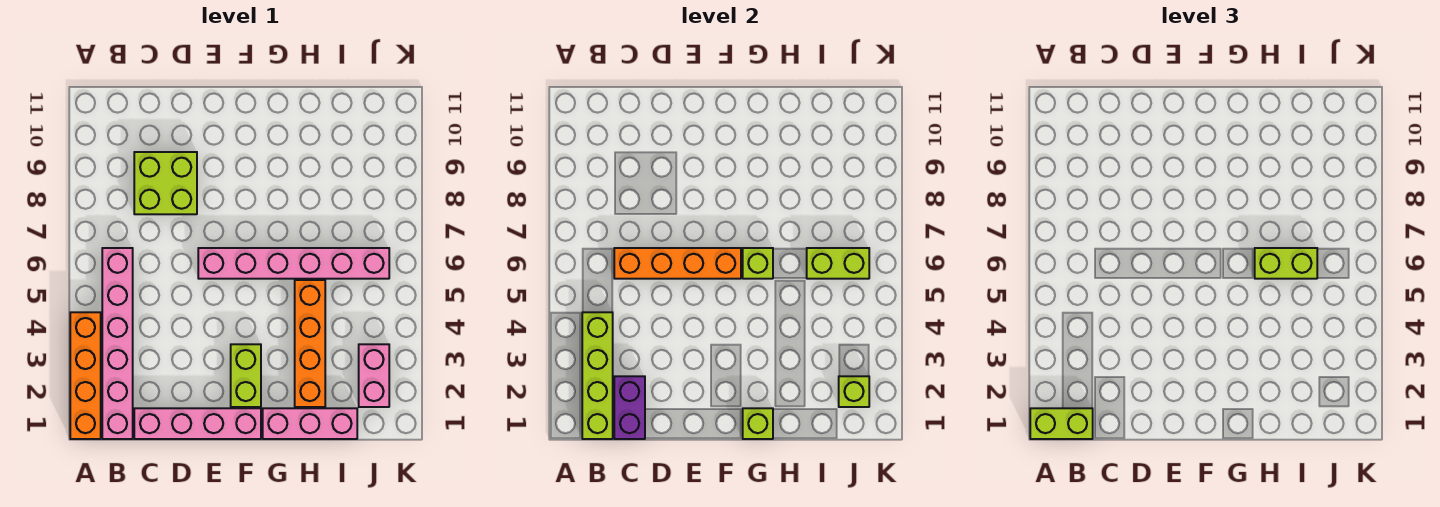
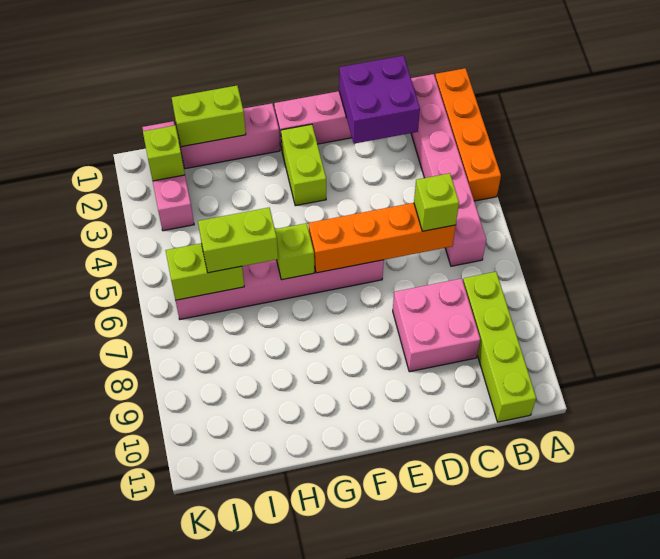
lime brick A1:B1 level 3 -> lime brick H1:I1 level 2
lime brick B1:B4 level 2 -> lime brick B8:B11 level 1
purple brick C1:C2 level 2 -> purple brick C1:D2 level 2
lime brick C8:D9 level 1 -> pink brick C8:D9 level 1
lime brick G1 level 2 -> lime brick C6 level 3
orange brick H2:H5 level 1 -> none
pink brick J2:J3 level 1 -> pink brick J1:J3 level 1

